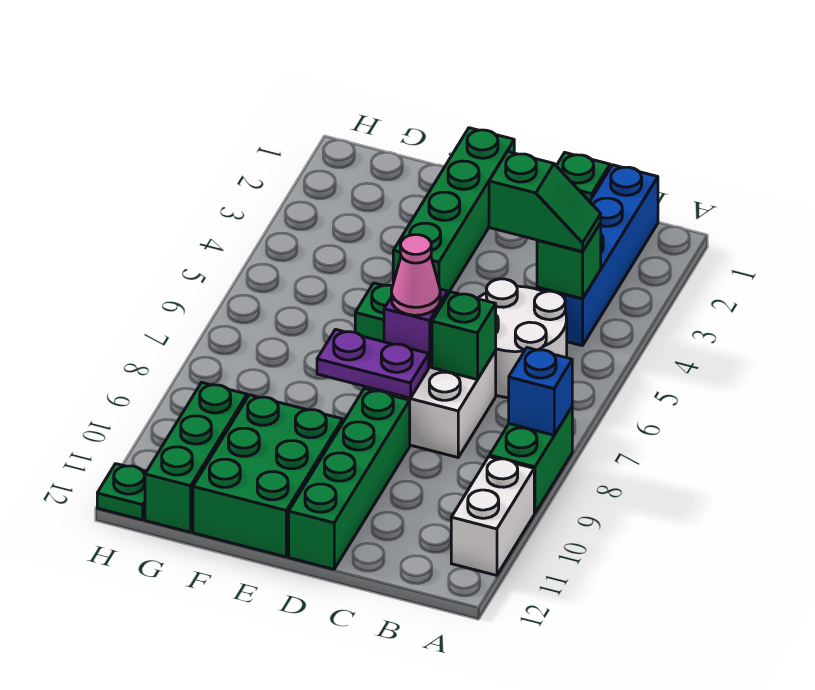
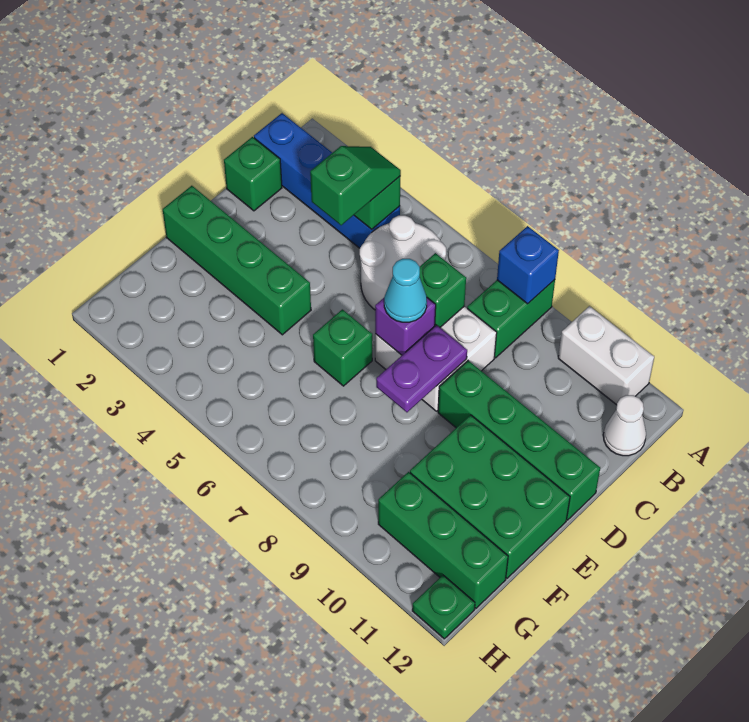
green brick A8:A9 level 1 -> green brick A8:B8 level 1
none -> white cone B12 level 1
pink cone D7 level 3 -> cyan cone D7 level 3

